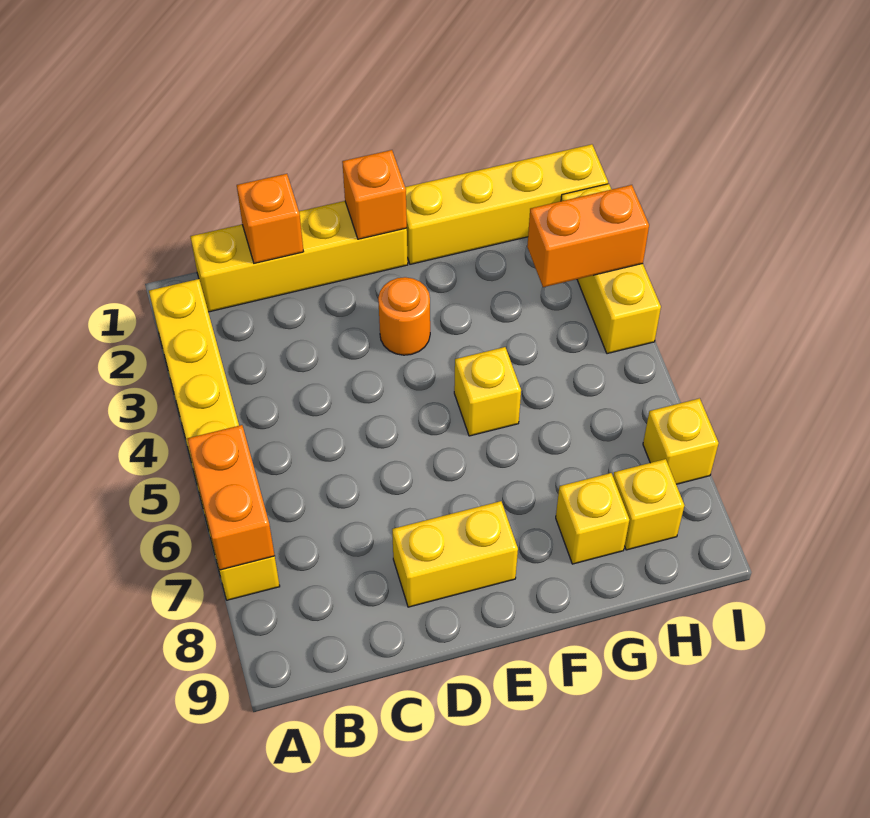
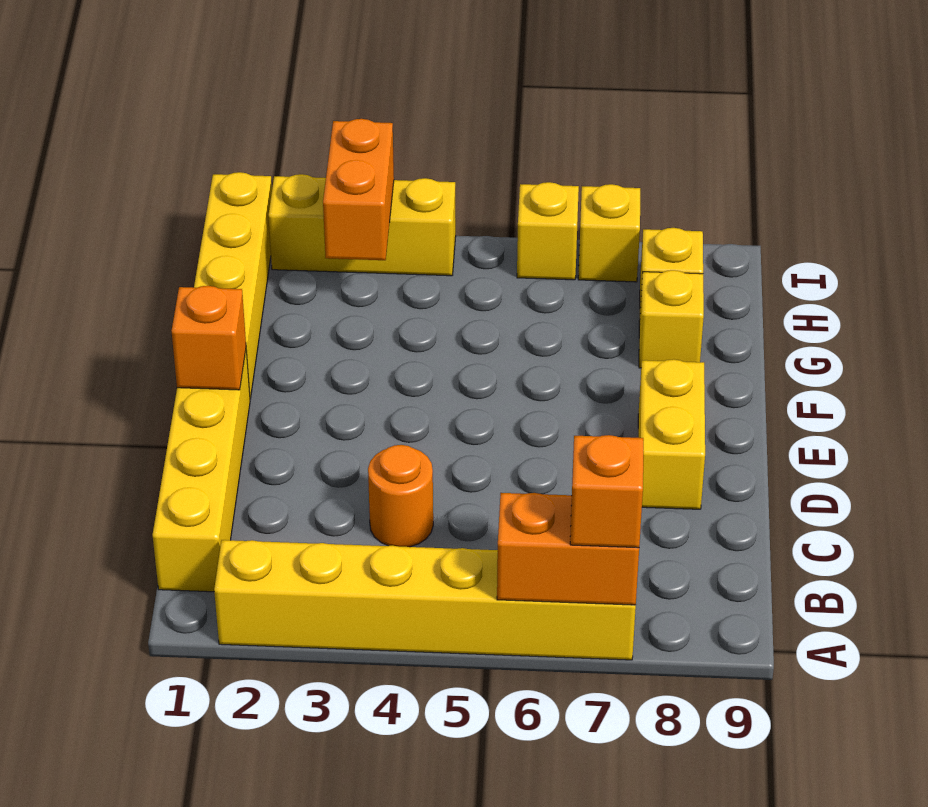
orange brick C1 level 2 -> orange brick A7 level 3
orange round brick E3 level 1 -> orange round brick C4 level 1
yellow brick F5 level 1 -> yellow brick I6 level 1

